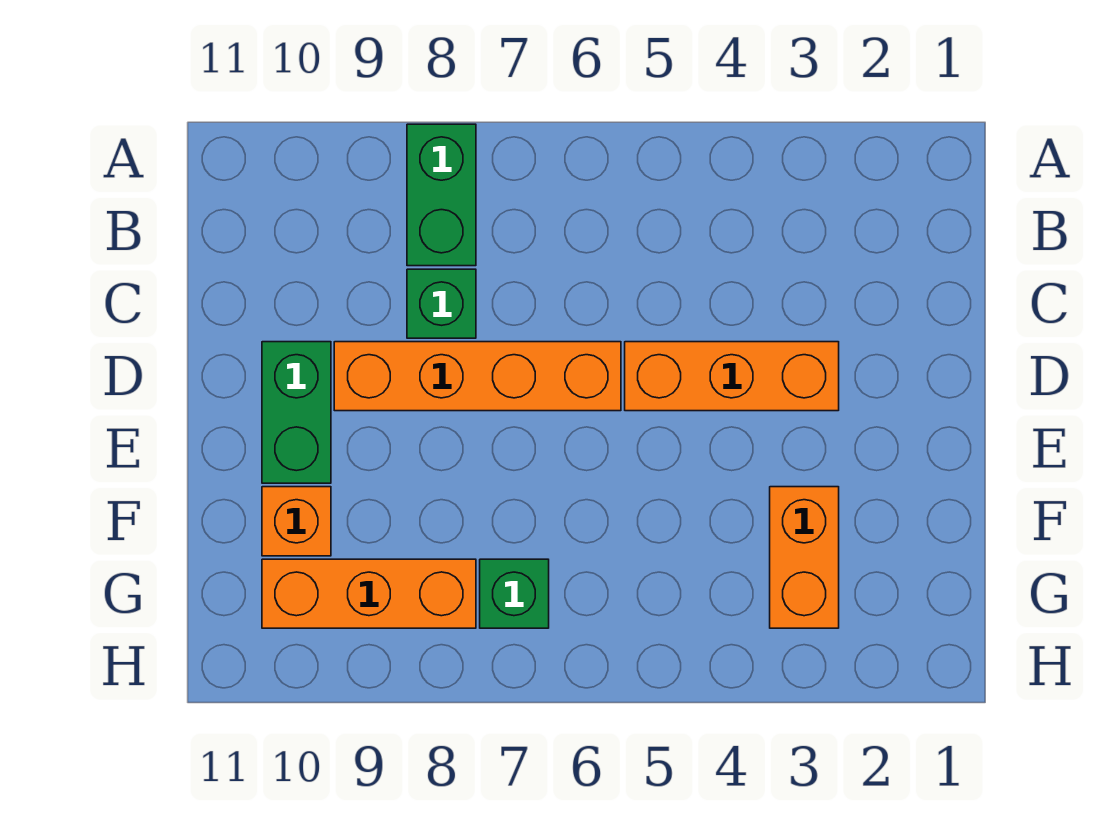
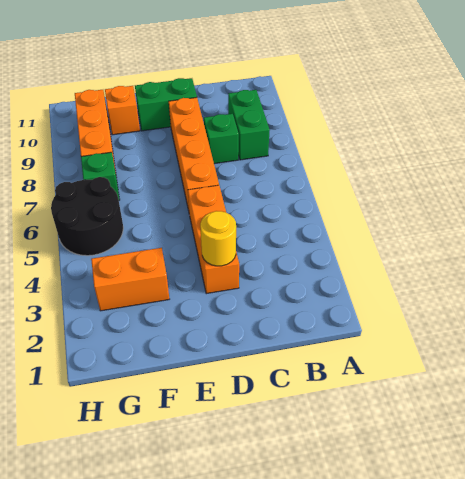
green brick A8:B8 level 1 -> green brick B8:B9 level 1
none -> yellow round brick D3 level 2
none -> black round brick G5:H6 level 1

